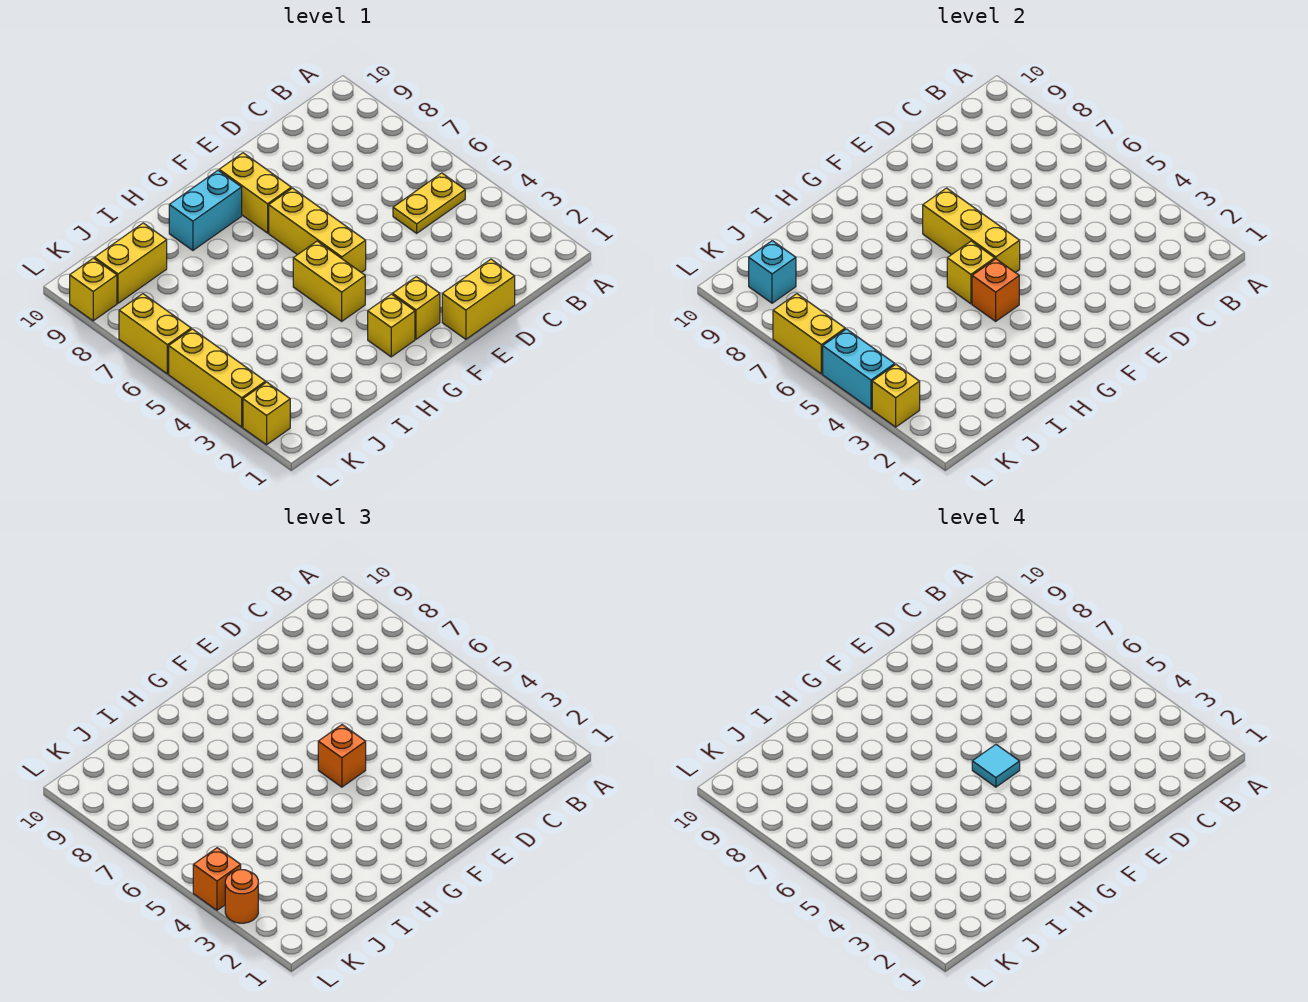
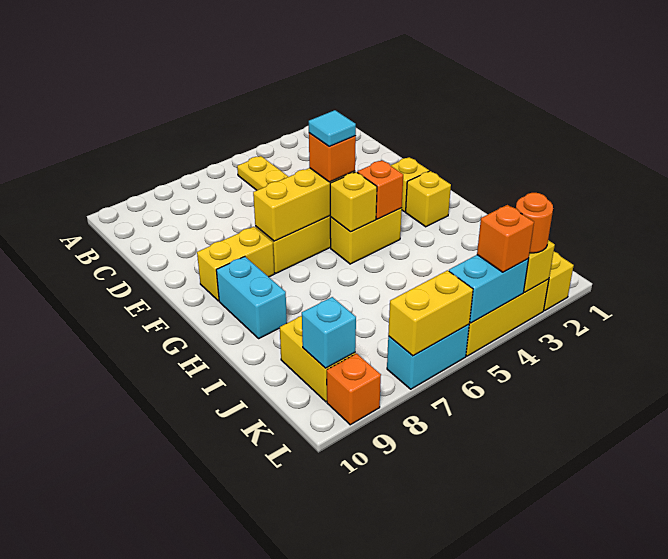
yellow brick D1:E1 level 1 -> none
yellow brick L6:L7 level 1 -> cyan brick L6:L7 level 1
yellow brick L9 level 1 -> orange brick L9 level 1

